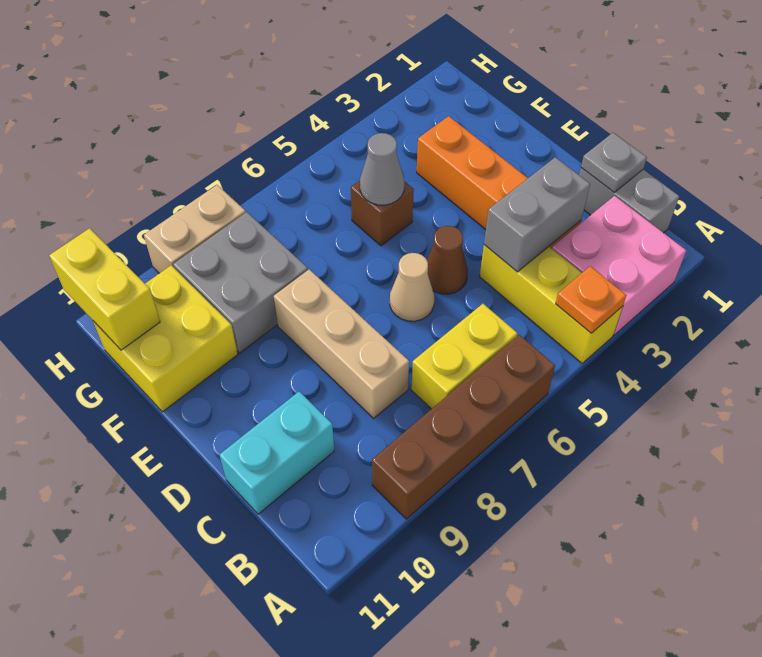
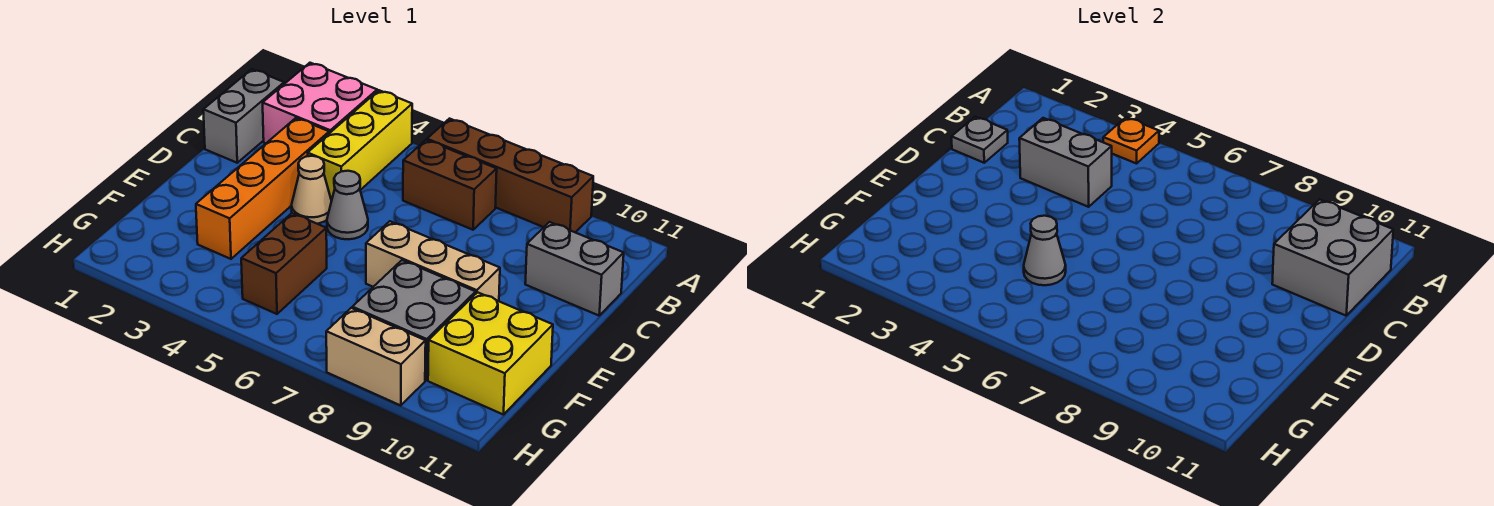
yellow brick B6:B7 level 1 -> brown brick B6:B7 level 1
none -> grey brick B10:C11 level 2
tan brick C8:E8 level 1 -> tan brick E7:E9 level 1
cyan brick C10:C11 level 1 -> grey brick C10:C11 level 1
brown cone D5 level 1 -> grey cone D5 level 1
tan cone D6 level 1 -> tan cone D4 level 1
brown brick F5 level 1 -> brown brick F5:G5 level 1
yellow brick G11:H11 level 2 -> none

